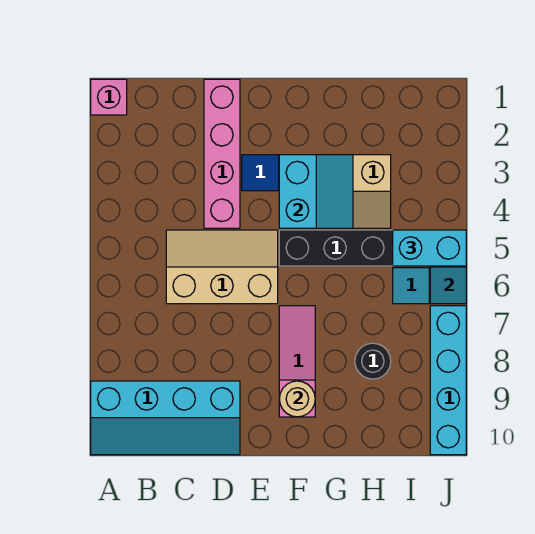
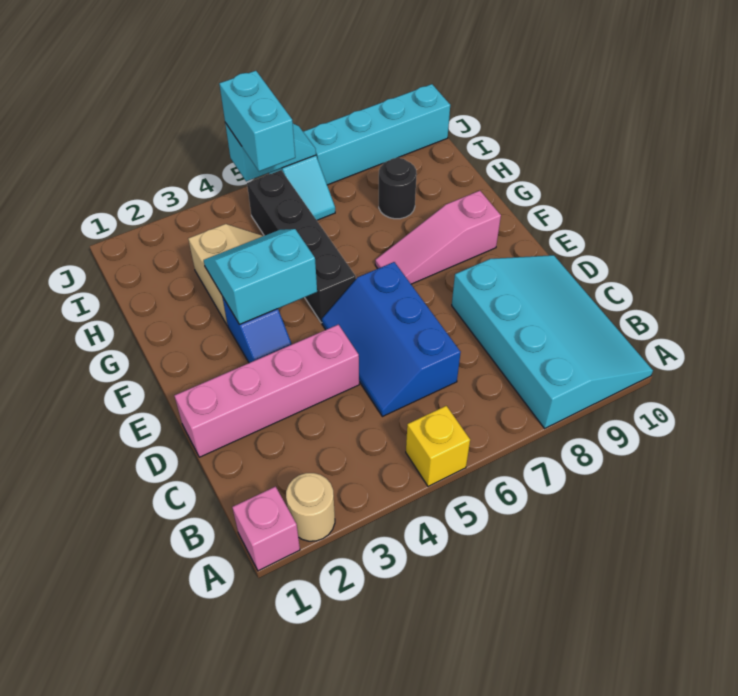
none -> yellow brick A5 level 1
cyan slope A9:D10 level 1 top 9 -> cyan slope A8:D10 level 1 top 8
tan slope C5:E6 level 1 top 6 -> blue slope C5:E6 level 1 top 6
tan round brick F9 level 2 -> tan round brick A2 level 1

